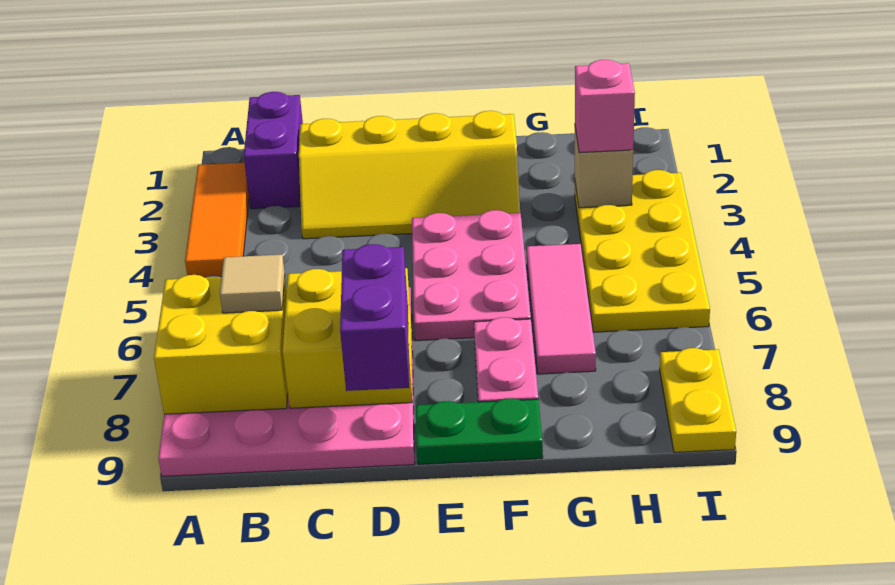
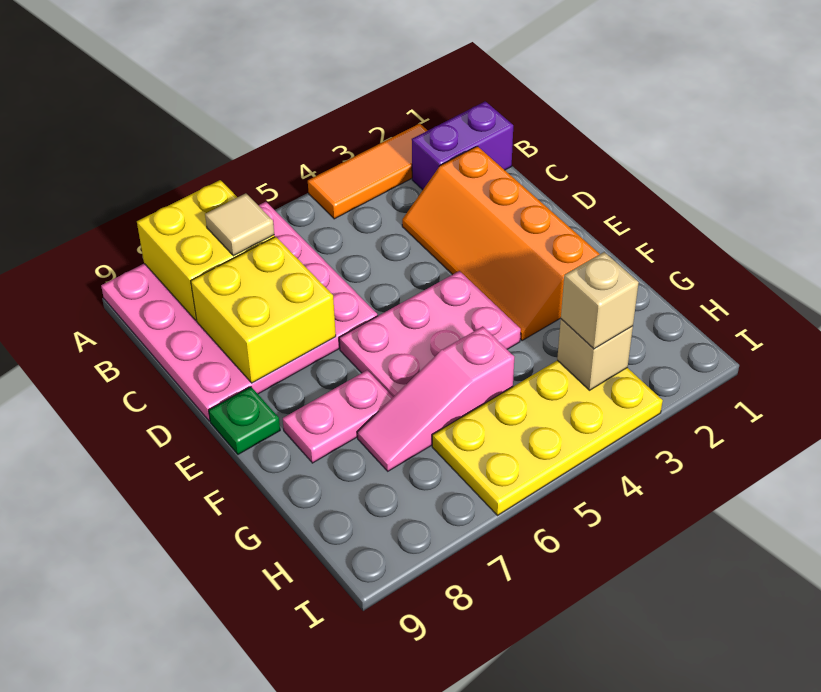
yellow slope C2:F3 level 1 top 2 -> orange slope C2:F3 level 1 top 2
purple brick D8:D9 level 3 -> none
green plate E9:F9 level 1 -> green plate E9 level 1
pink tile G5:G7 level 1 -> pink slope G5:G7 level 1 top 5
pink brick H3 level 3 -> tan brick H3 level 3
yellow plate I8:I9 level 1 -> none

